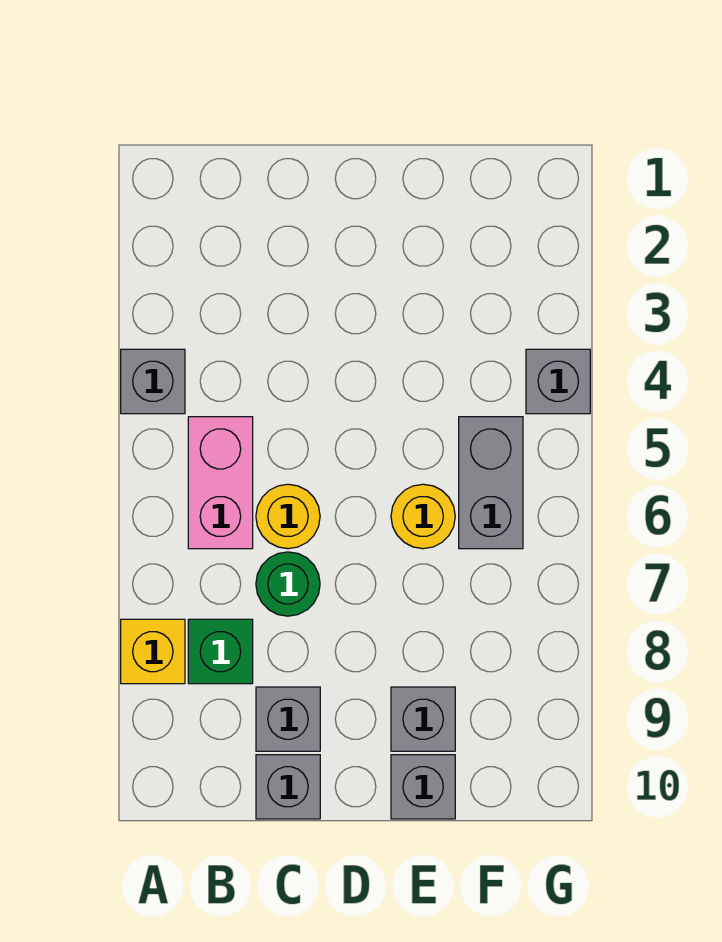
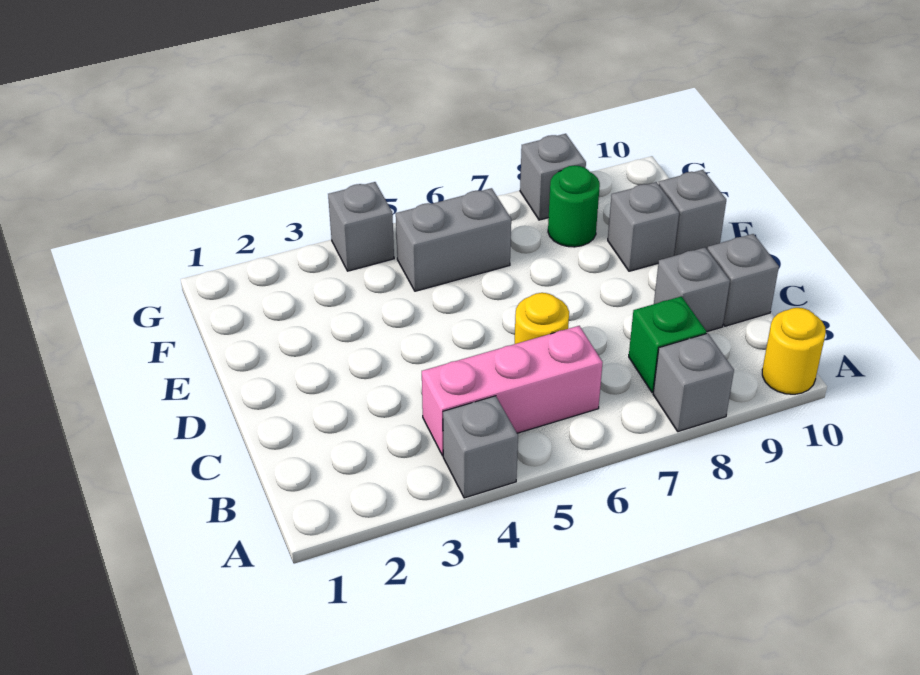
yellow brick A8 level 1 -> grey brick A8 level 1
pink brick B5:B6 level 1 -> pink brick B4:B6 level 1
green round brick C7 level 1 -> green round brick F8 level 1
yellow round brick E6 level 1 -> yellow round brick A10 level 1
none -> grey brick G8 level 1

